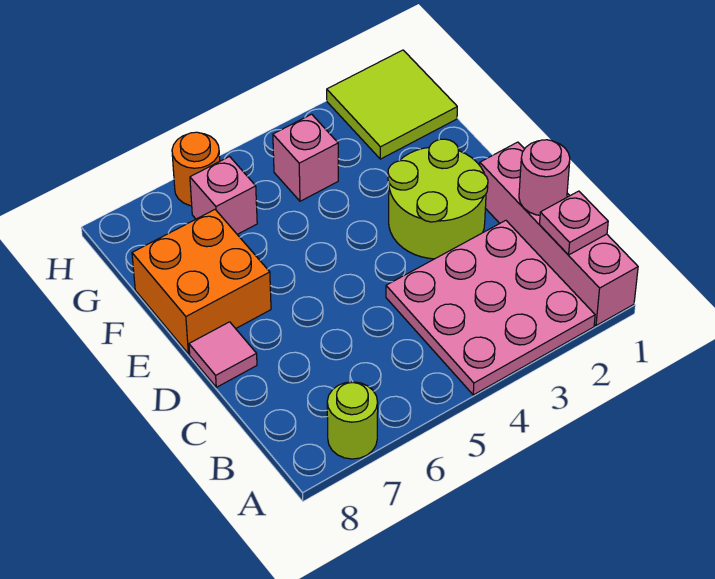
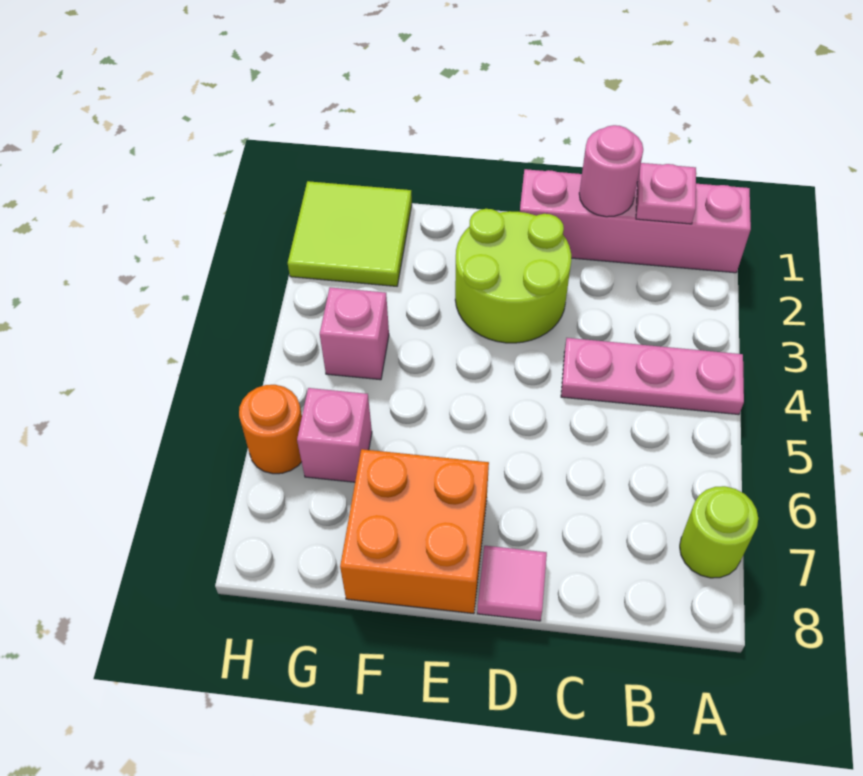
pink plate A2:C4 level 1 -> pink plate A4:C4 level 1

